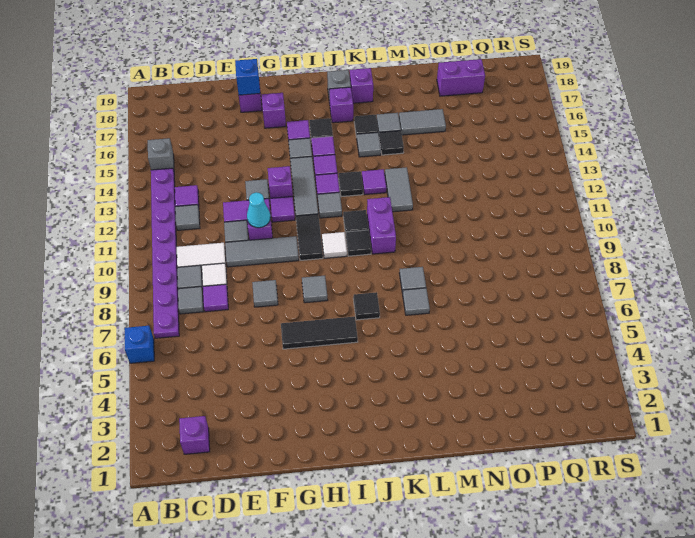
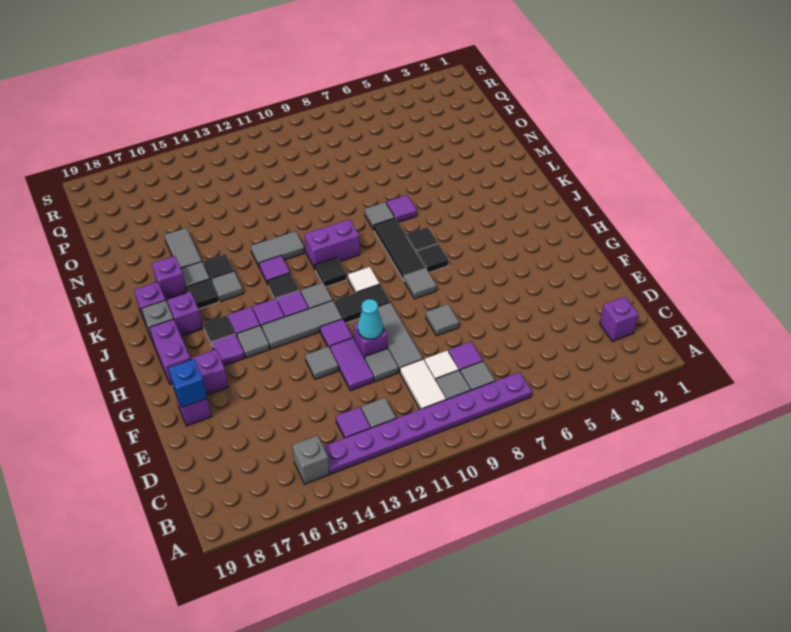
blue brick A6 level 1 -> none
black tile G6:I6 level 1 -> black tile I8:K8 level 1
purple brick G13 level 1 -> purple brick L17 level 1
black tile J10 level 1 -> black tile I7 level 1
grey tile L7 level 1 -> purple tile L7 level 1
purple brick O18:P18 level 1 -> purple brick H18:I18 level 1

